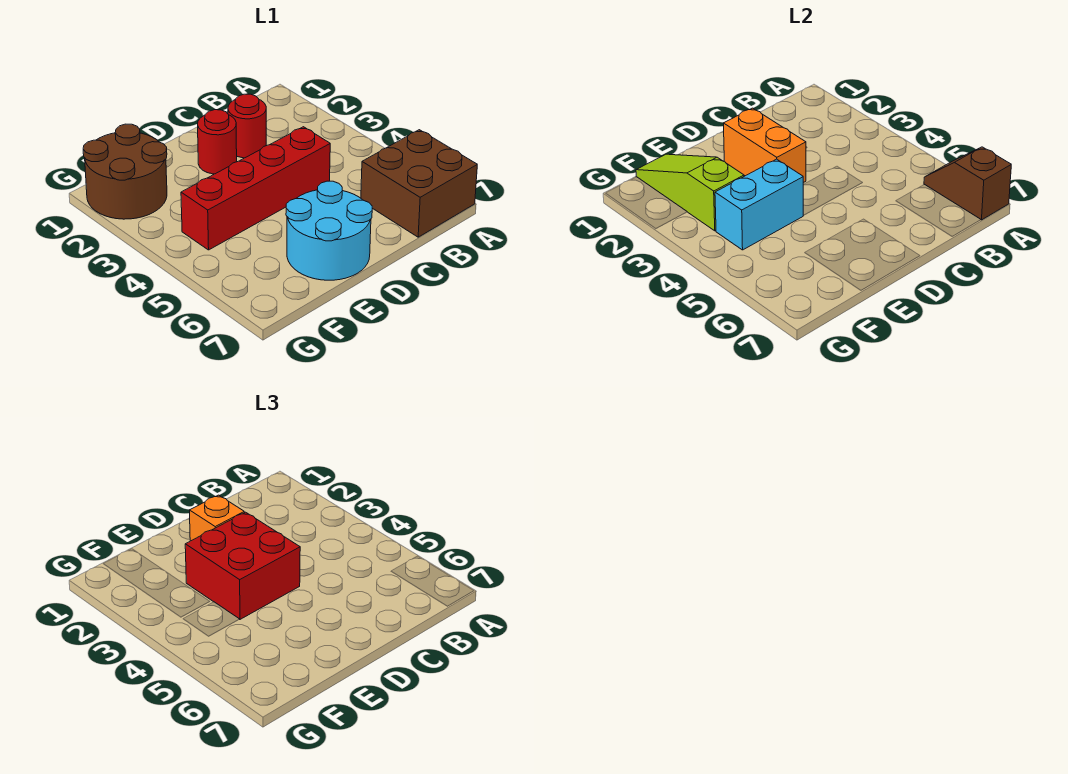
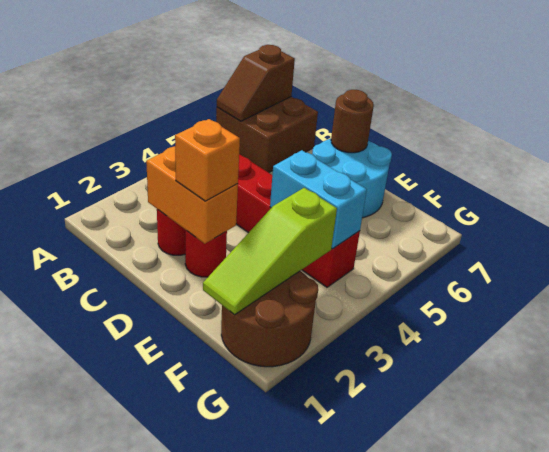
orange brick D2:D3 level 2 -> orange brick C2:D2 level 2
red brick D3:E4 level 3 -> none
none -> brown round brick D7 level 2

